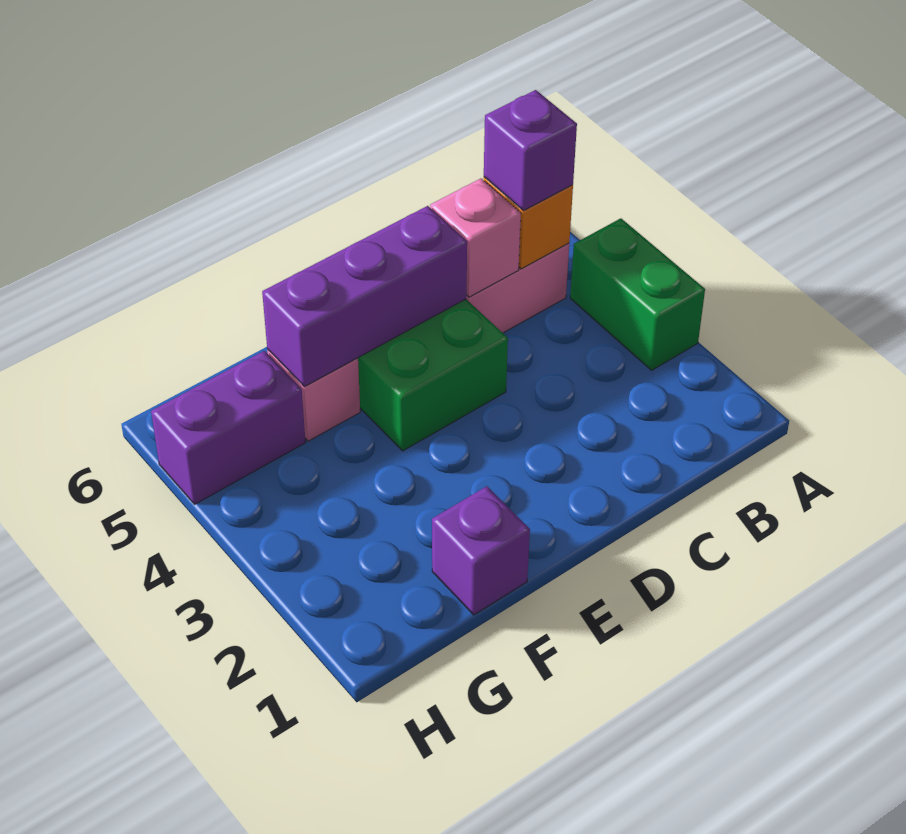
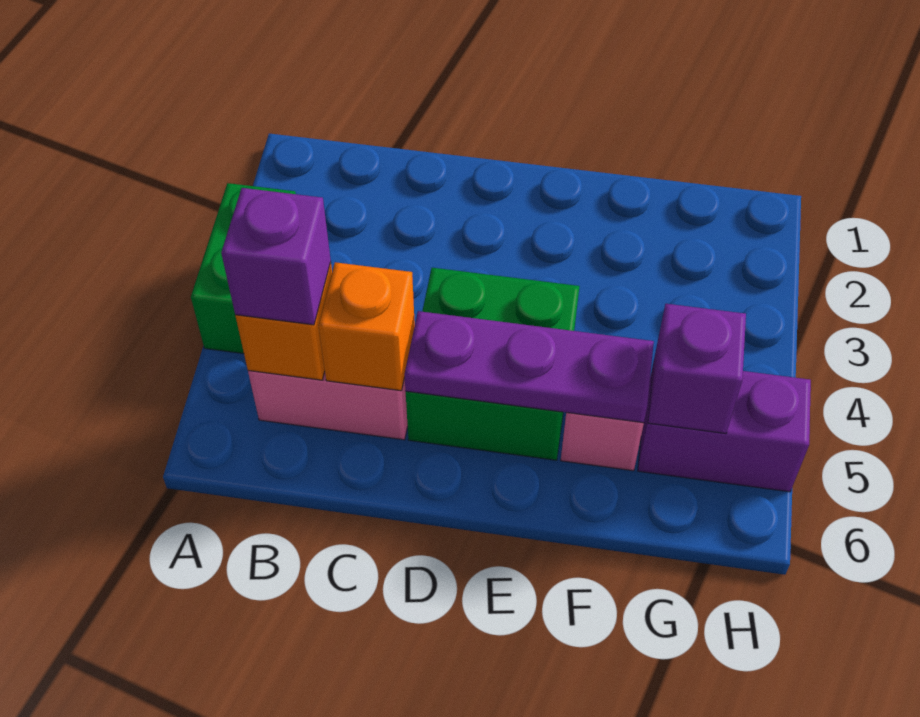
pink brick C5 level 2 -> orange brick C5 level 2
purple brick D5:F5 level 2 -> purple plate D5:F5 level 2
purple brick F1 level 1 -> purple brick G5 level 2

